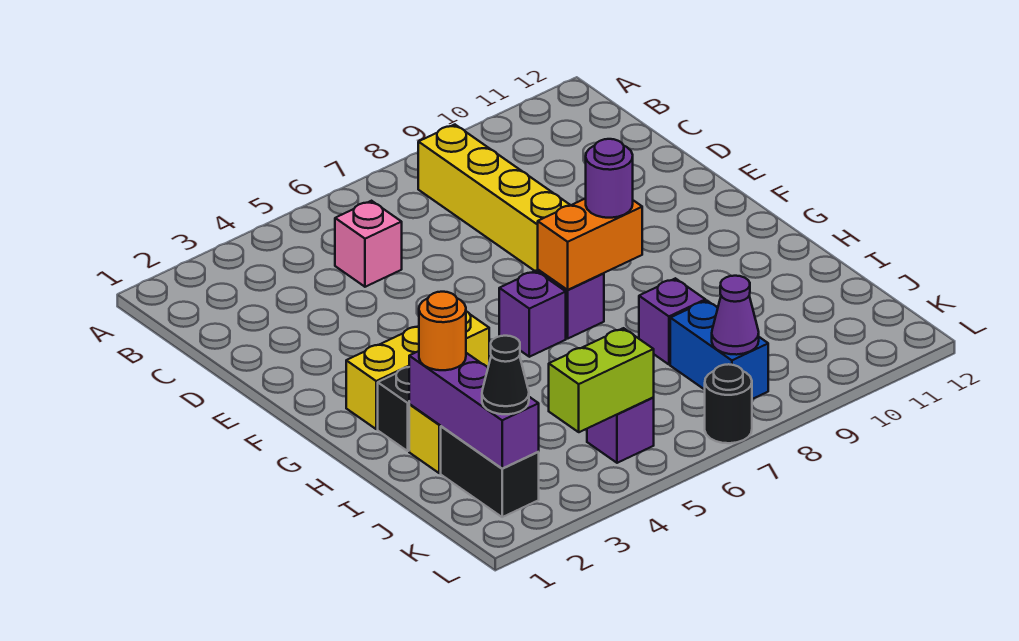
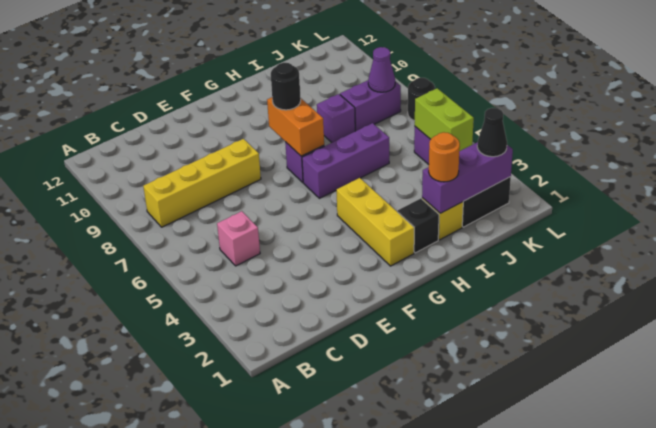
purple brick G6 level 1 -> purple brick G6:I6 level 1
purple round brick G8 level 3 -> black round brick G8 level 3
blue brick J8:K8 level 1 -> purple brick J8:K8 level 1

